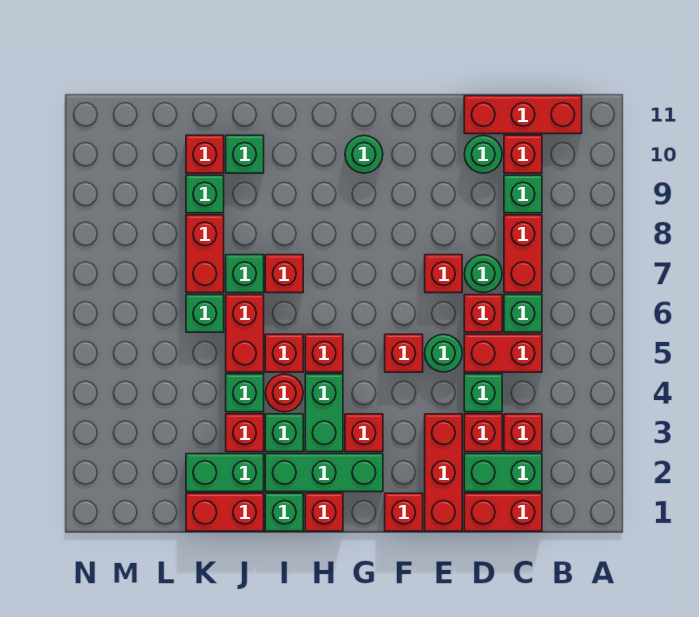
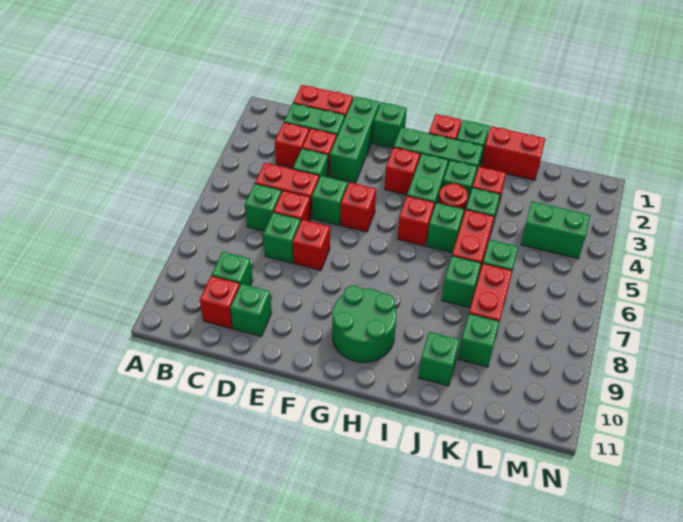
red brick B11:D11 level 1 -> none
red brick C7:C8 level 1 -> none
green round brick D7 level 1 -> green brick D7 level 1
green round brick D10 level 1 -> green brick D10 level 1
red brick E1:E3 level 1 -> green brick E1:E3 level 1
green round brick E5 level 1 -> green brick E5 level 1
red brick F1 level 1 -> green brick F1 level 1
green round brick G10 level 1 -> green round brick G9:H10 level 1
red brick I5 level 1 -> green brick I5 level 1
red brick I7 level 1 -> none
green brick J2:K2 level 1 -> green brick L4:M4 level 1
red brick K10 level 1 -> none

